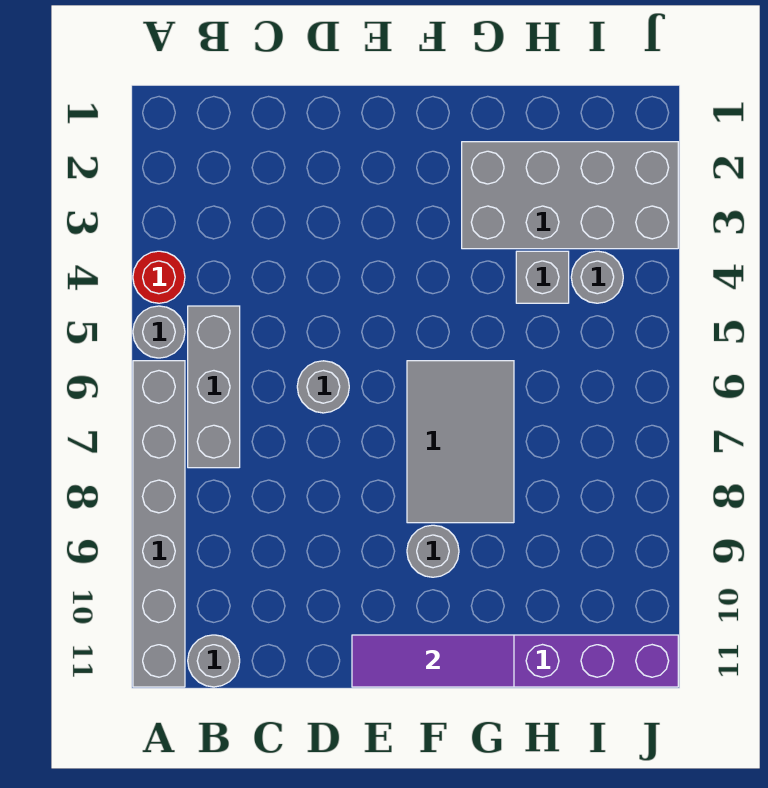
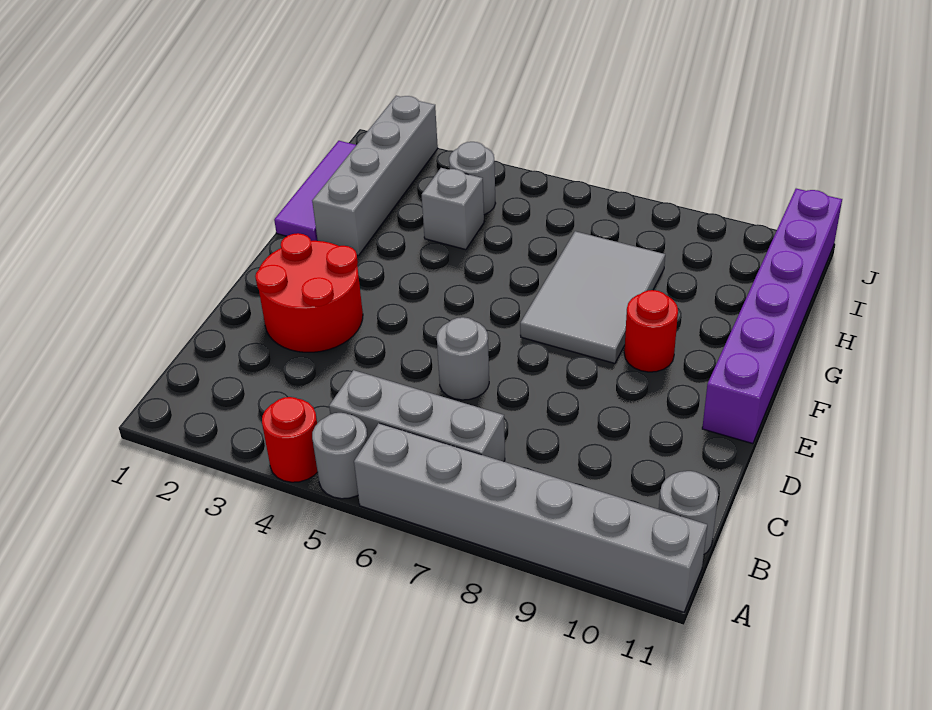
none -> red round brick D2:E3 level 1
purple tile E11:G11 level 2 -> purple tile G1:I1 level 1
grey tile F6:G8 level 1 -> grey tile F7:H8 level 1
grey round brick F9 level 1 -> red round brick F9 level 1
grey brick G2:J3 level 1 -> grey brick G2:J2 level 1

